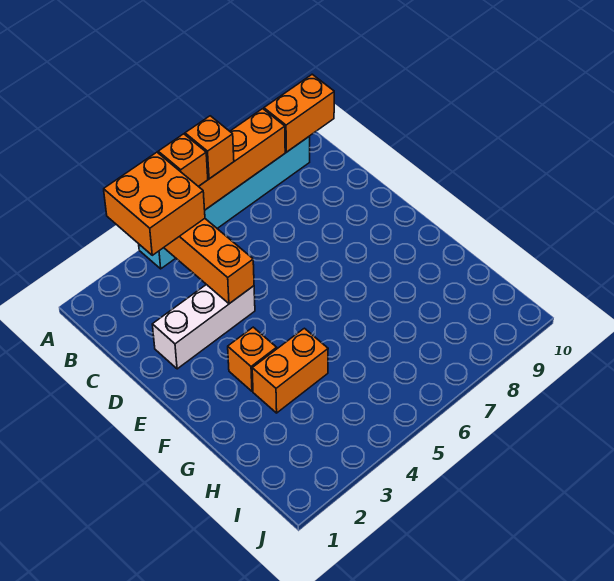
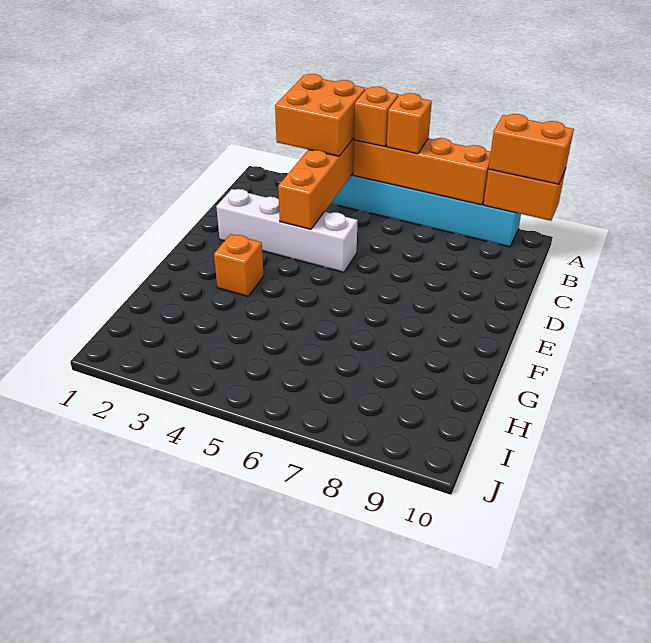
white brick D2:D4 level 1 -> white brick D2:D5 level 1
orange brick G3:G4 level 1 -> orange brick A9:A10 level 3

